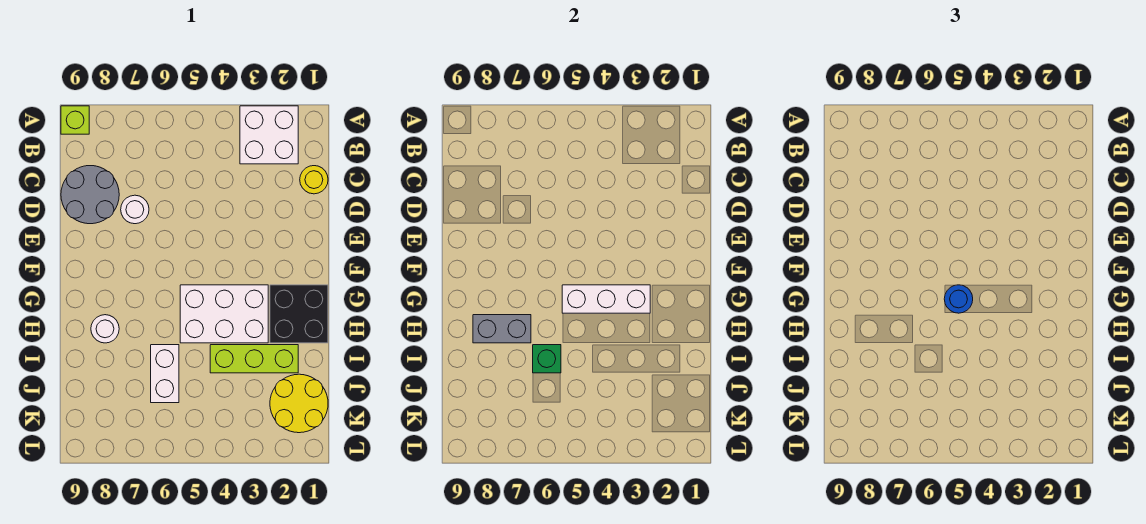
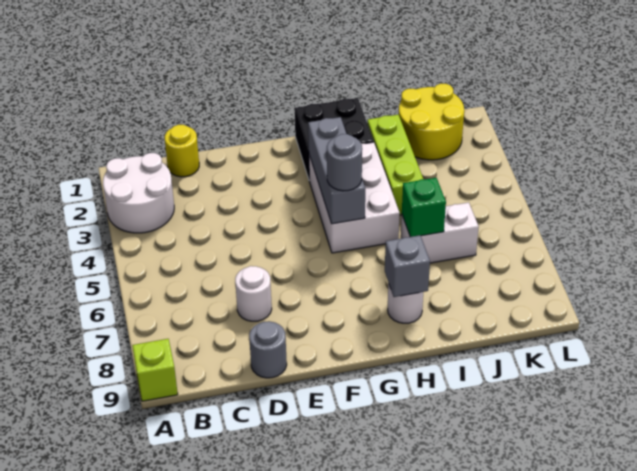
white brick A2:B3 level 1 -> white round brick A2:B3 level 1
grey round brick C8:D9 level 1 -> grey round brick D9 level 1
white brick G3:G5 level 2 -> grey brick G3:G5 level 2
blue round brick G5 level 3 -> grey round brick G5 level 3
grey brick H7:H8 level 2 -> grey brick H8 level 2

